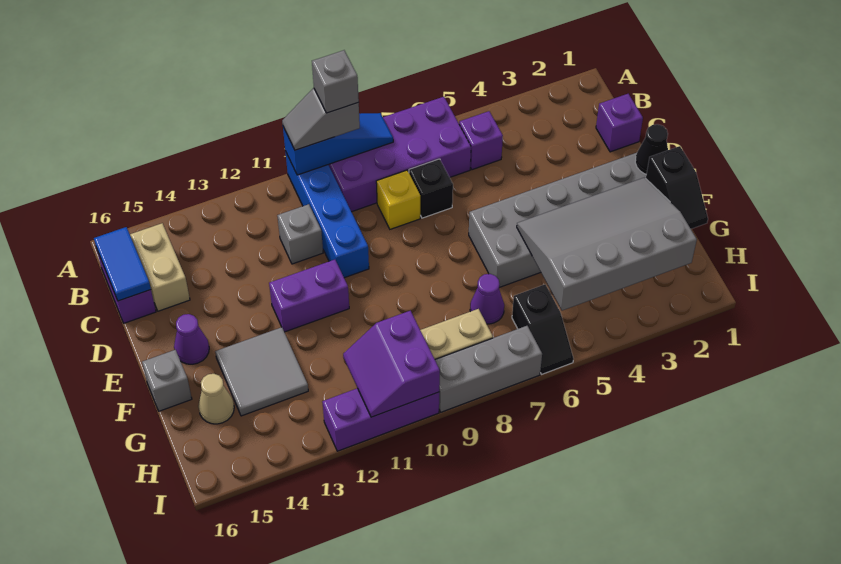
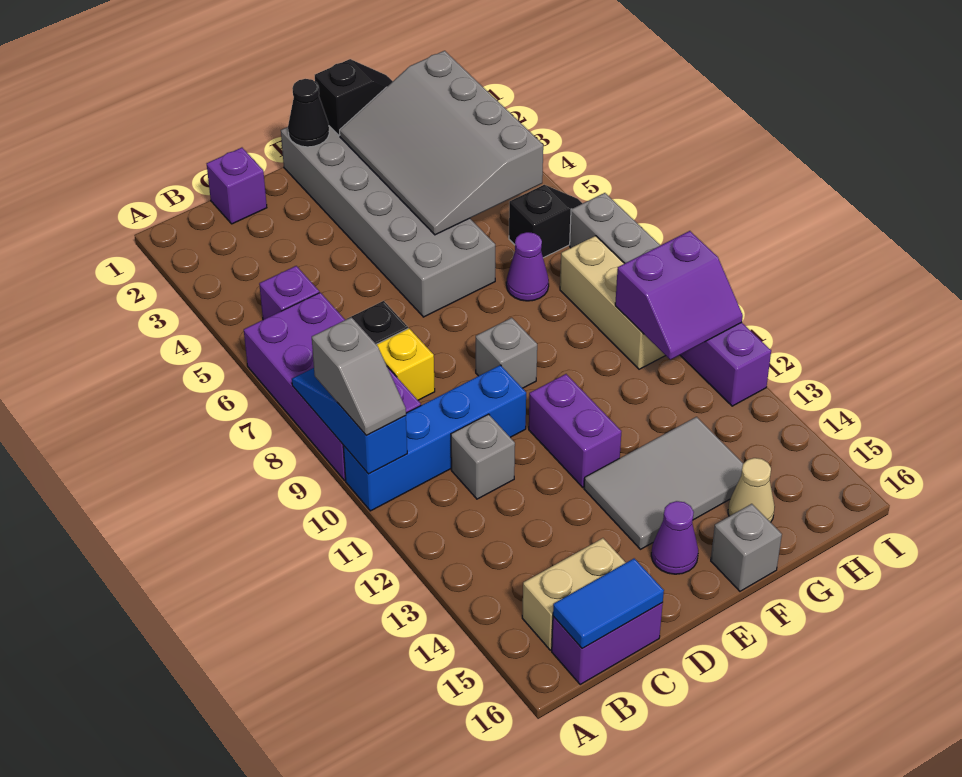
grey brick A9 level 4 -> grey brick E9 level 1
grey tile F13:G14 level 1 -> grey tile E13:G14 level 1

